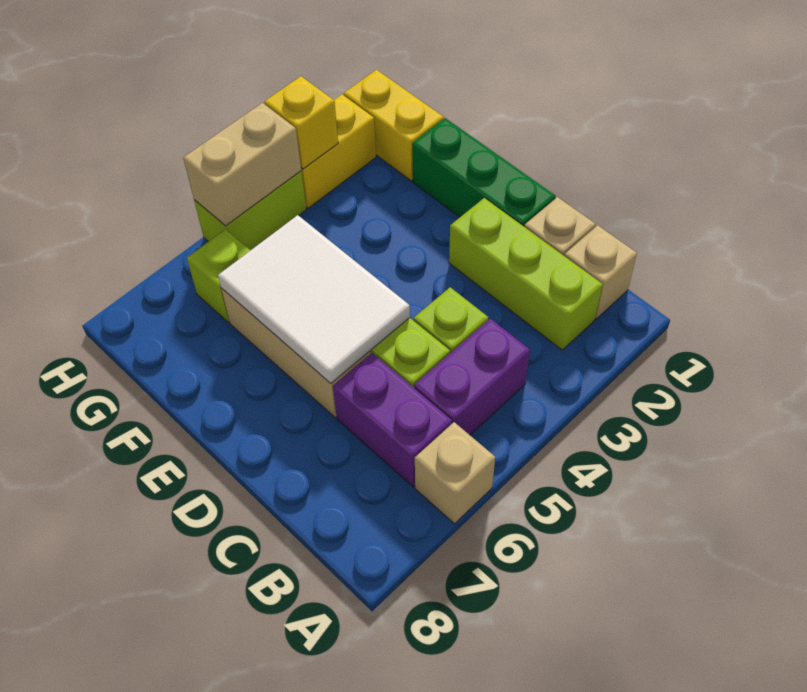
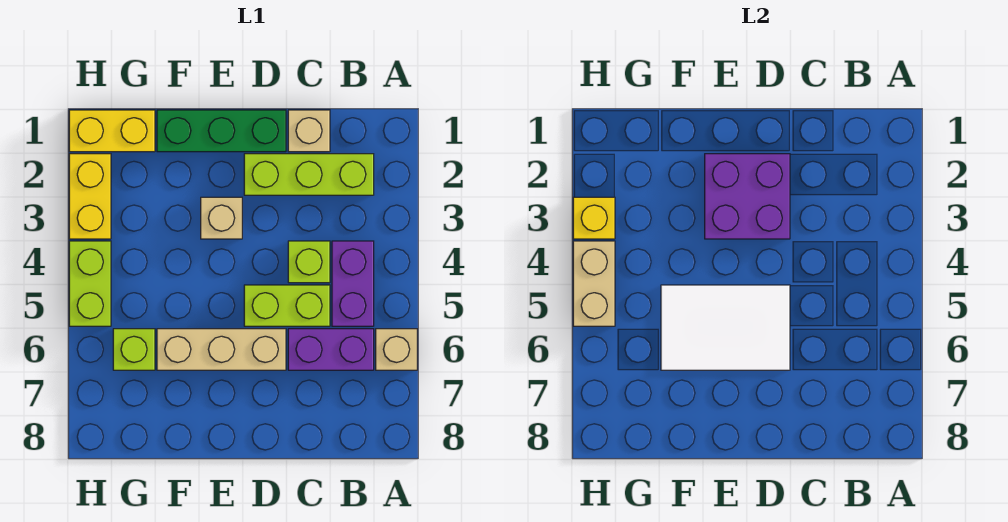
tan brick B1 level 1 -> tan brick E3 level 1
none -> purple brick D2:E3 level 2

